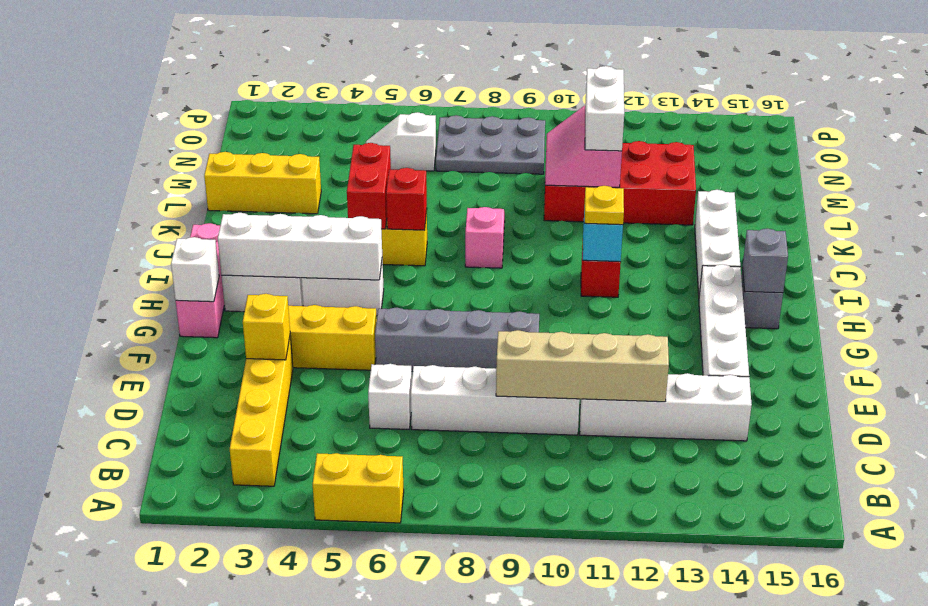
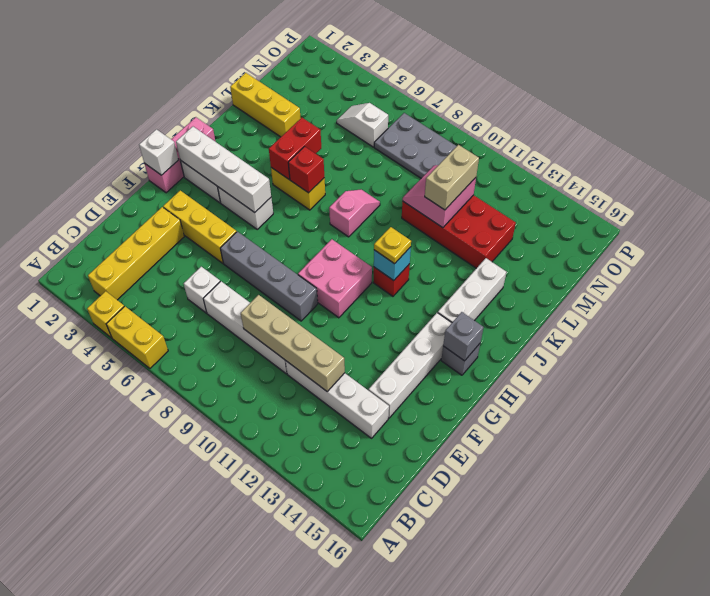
yellow brick E3 level 2 -> yellow brick A4 level 1
none -> pink brick G9:H10 level 1
white brick L11:M11 level 3 -> tan brick L11:M11 level 3

